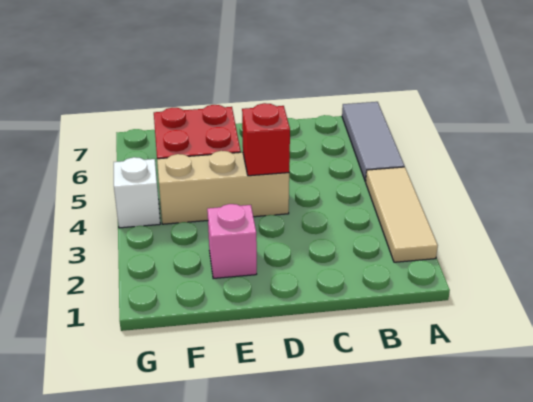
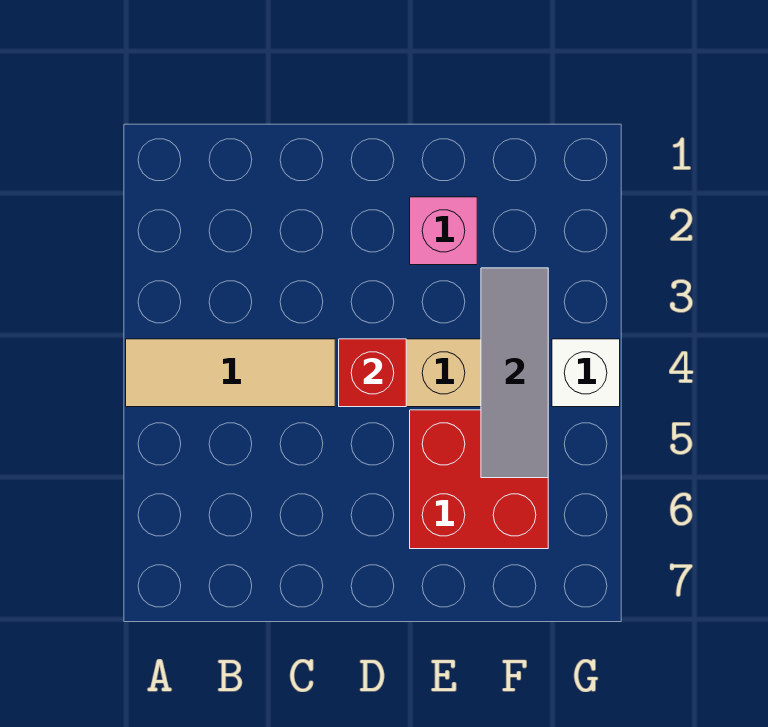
tan tile A2:A4 level 1 -> tan tile A4:C4 level 1
grey tile A5:A7 level 1 -> grey tile F3:F5 level 2

